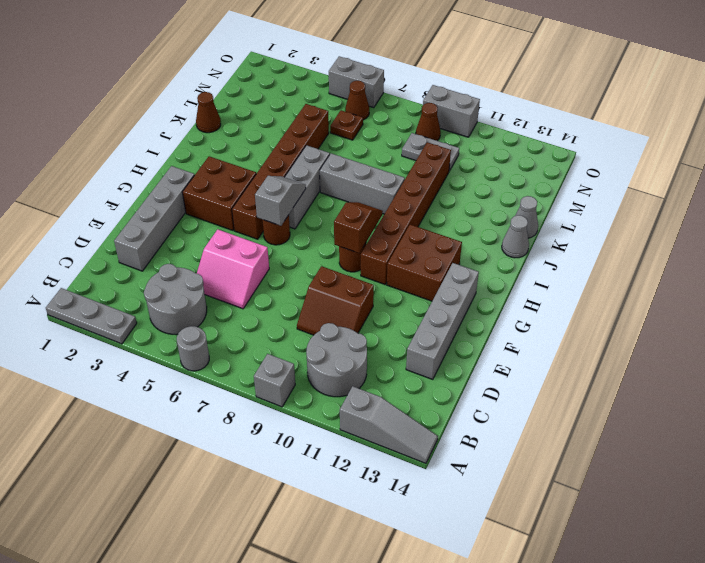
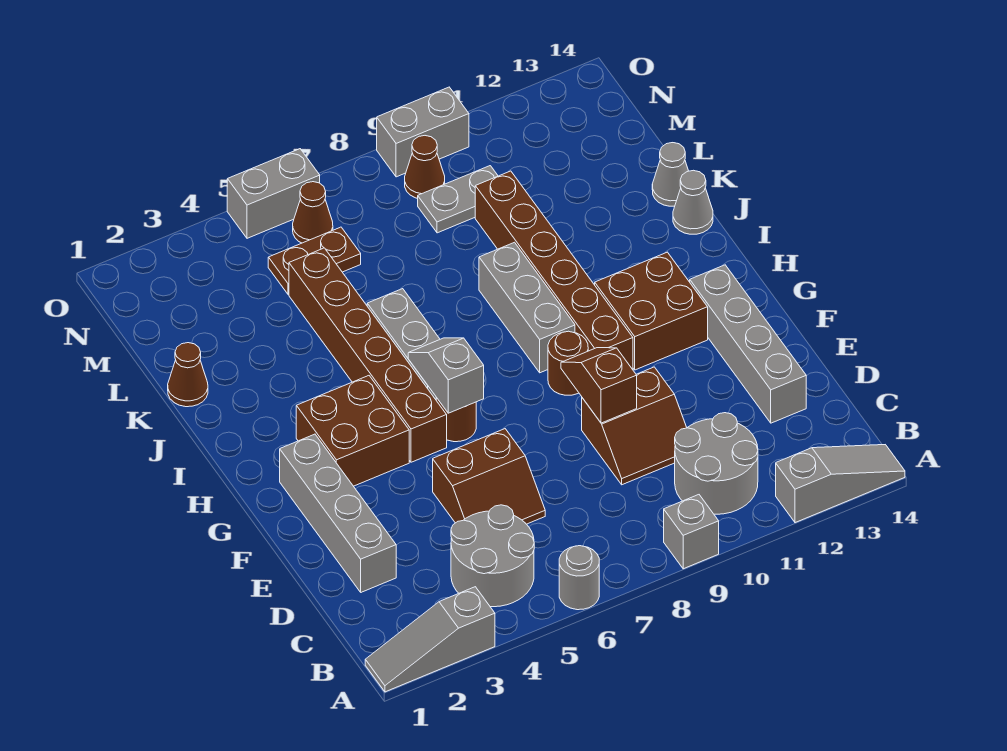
grey plate A1:A3 level 1 -> grey slope A1:A3 level 1 top 3
pink slope D5:E6 level 1 top E -> brown slope D5:E6 level 1 top E
brown slope G9:H9 level 2 top G -> brown slope E9:F9 level 2 top E
grey brick J7:J9 level 1 -> grey brick H9:J9 level 1
brown plate M6 level 1 -> brown plate M5:M6 level 1

